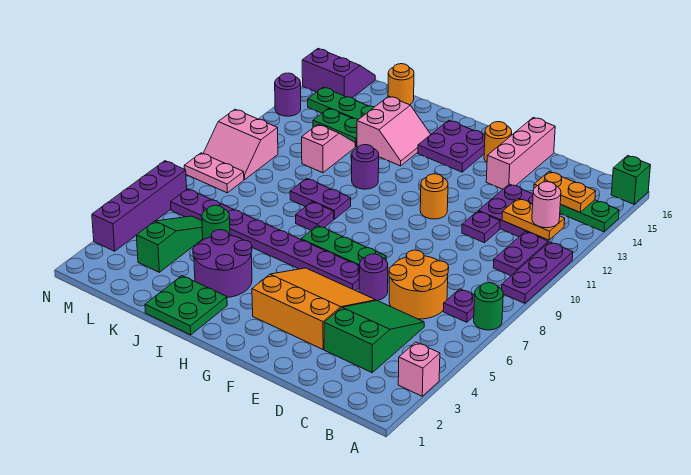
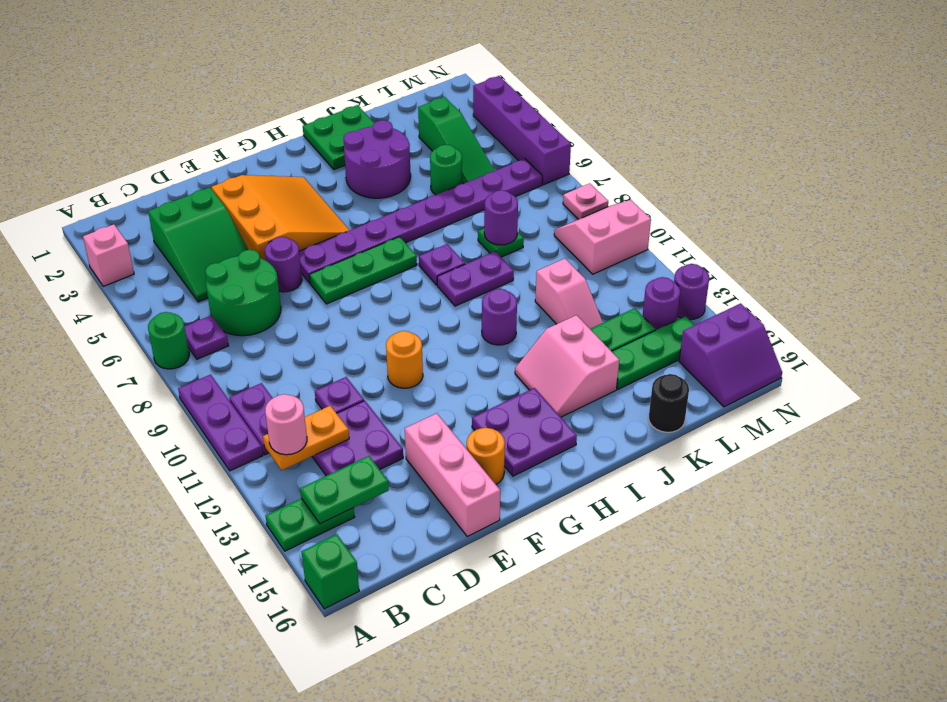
orange plate B14:C14 level 2 -> green plate B14:C14 level 2
orange round brick C6:D7 level 1 -> green round brick C6:D7 level 1
orange slope E3:G5 level 1 top 3 -> orange slope E3:G5 level 1 top E
none -> green plate K8 level 1
none -> purple round brick K8 level 2
orange round brick K16 level 1 -> black round brick K16 level 1
pink plate M8:N8 level 1 -> pink plate N8 level 1
none -> purple round brick M13 level 1

